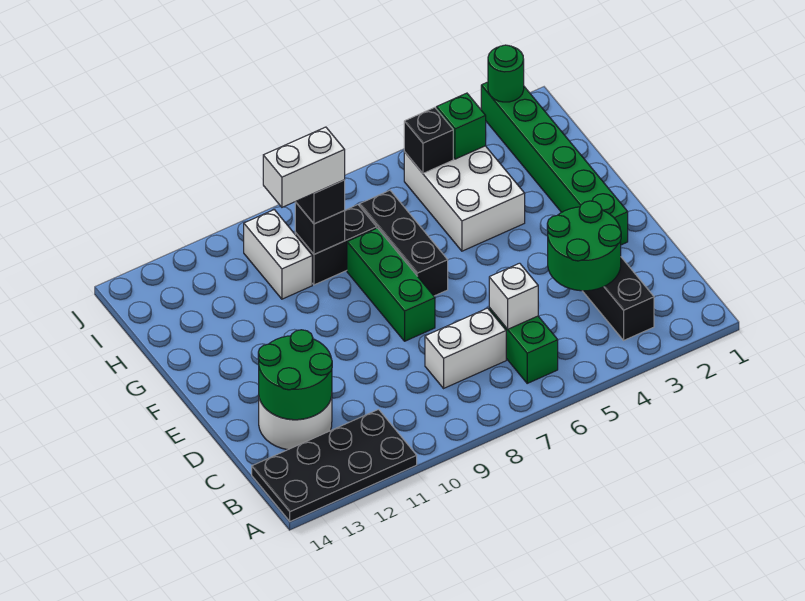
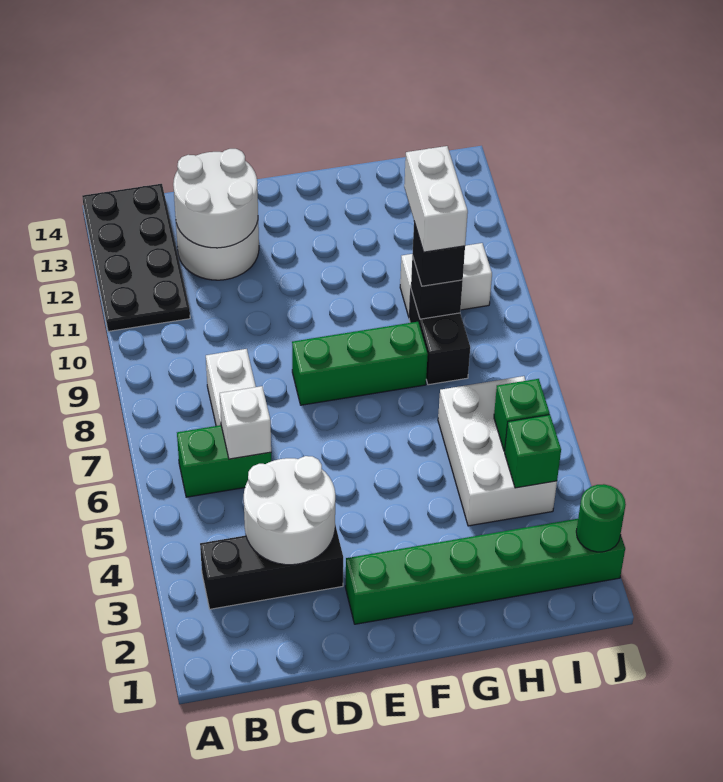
green round brick C3:D4 level 2 -> white round brick C3:D4 level 2
green round brick C12:D13 level 2 -> white round brick C12:D13 level 2
black brick F7:H7 level 1 -> none
white brick G4:I5 level 1 -> white brick H4:I6 level 1
black brick I5 level 2 -> green brick I5 level 2

